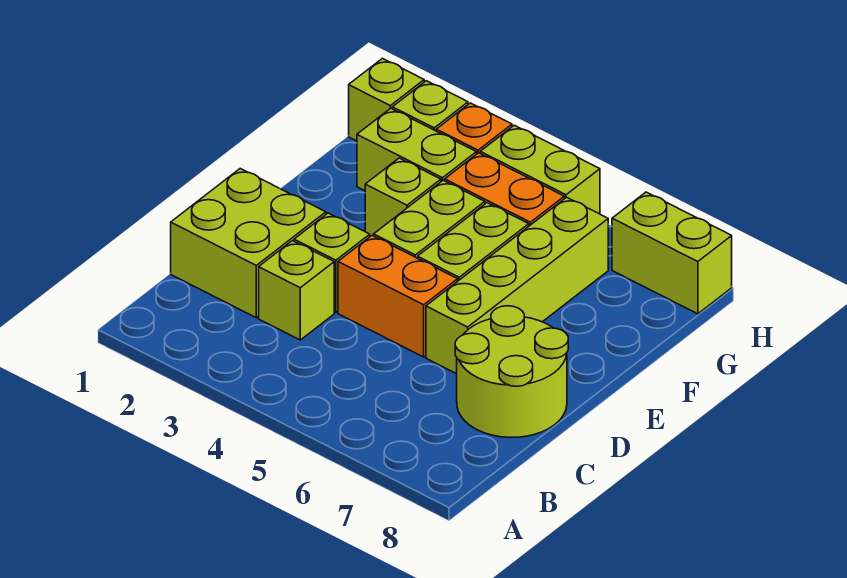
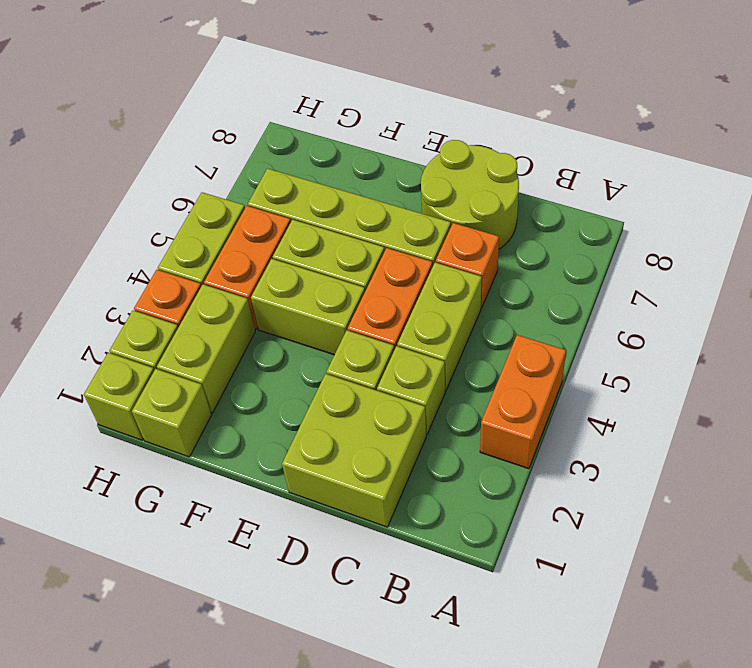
none -> orange brick A3:A4 level 1
none -> orange brick C6 level 1
lime brick F3 level 1 -> lime brick G1 level 1
lime brick H7:H8 level 1 -> lime brick C4:C5 level 1

